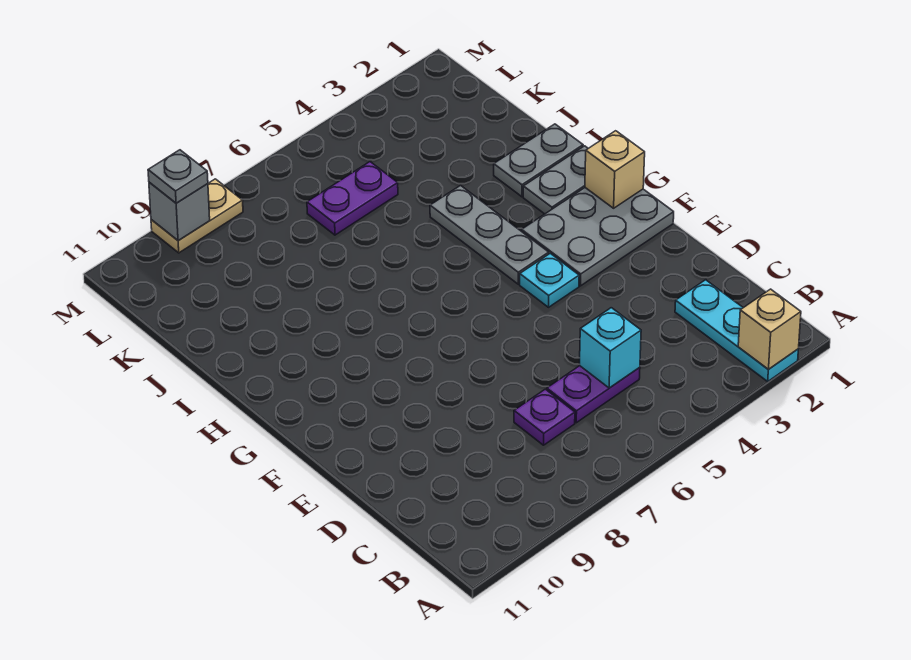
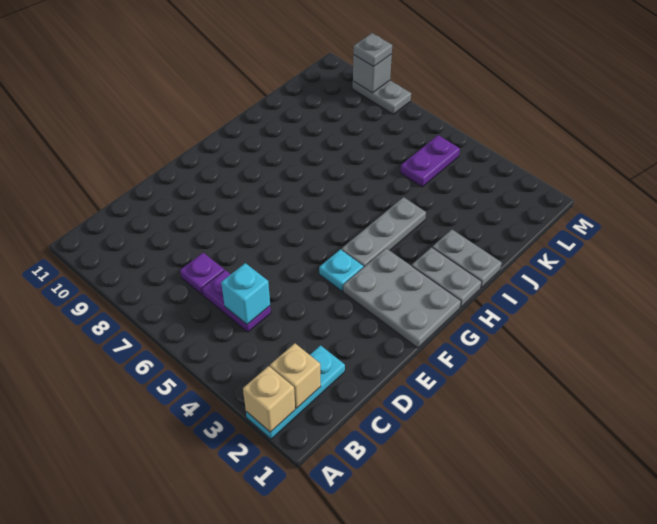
tan brick G1 level 2 -> tan brick B2 level 2
purple plate K5:K6 level 1 -> purple plate K5:L5 level 1
tan plate M8:M9 level 1 -> grey plate M8:M9 level 1

